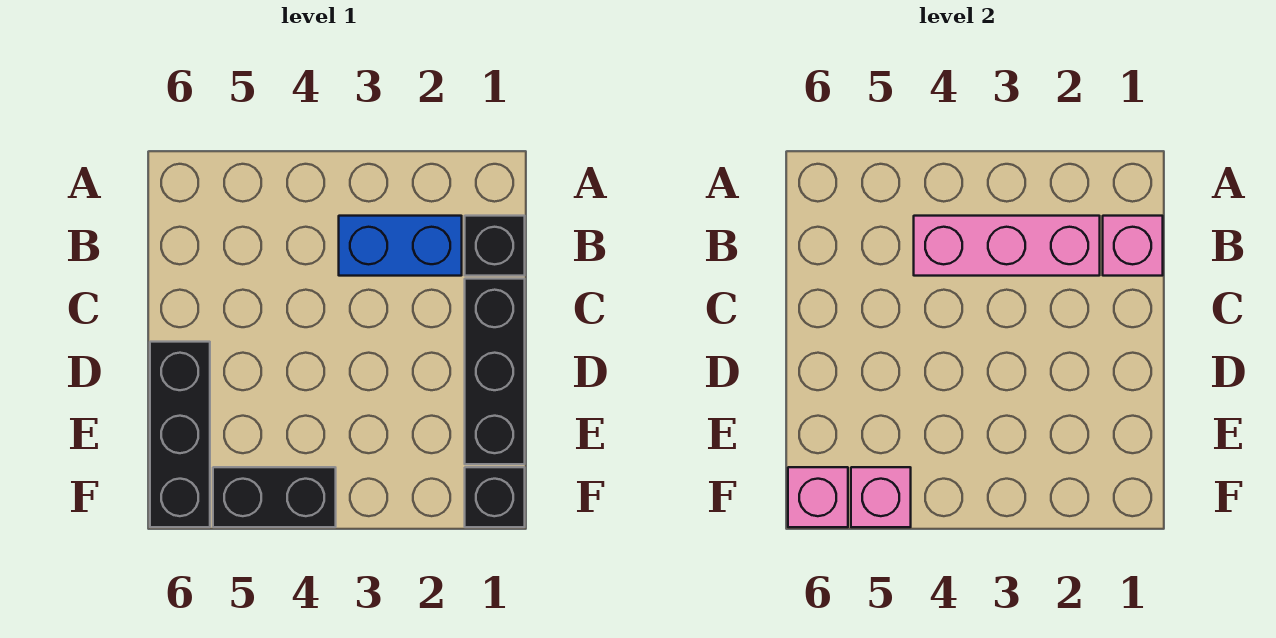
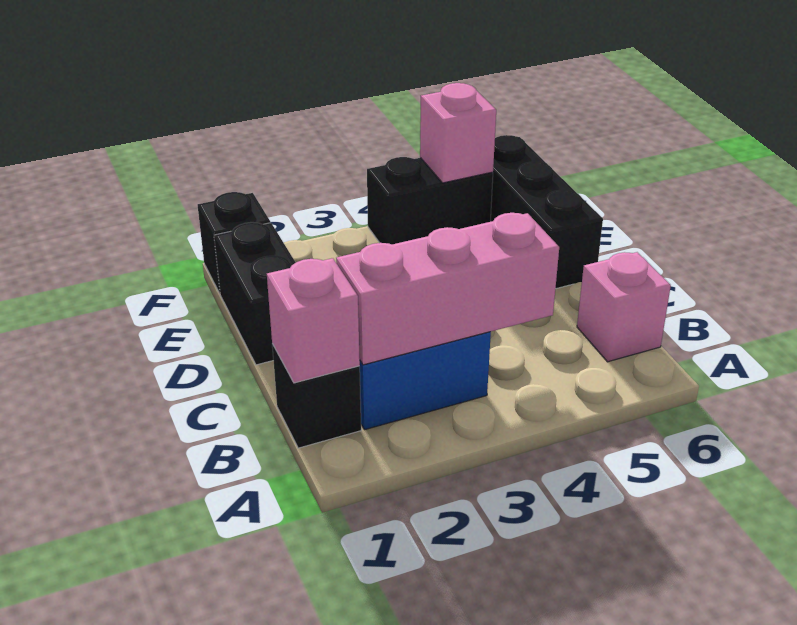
black brick C1:E1 level 1 -> black brick D1:E1 level 1
pink brick F6 level 2 -> pink brick B6 level 1

